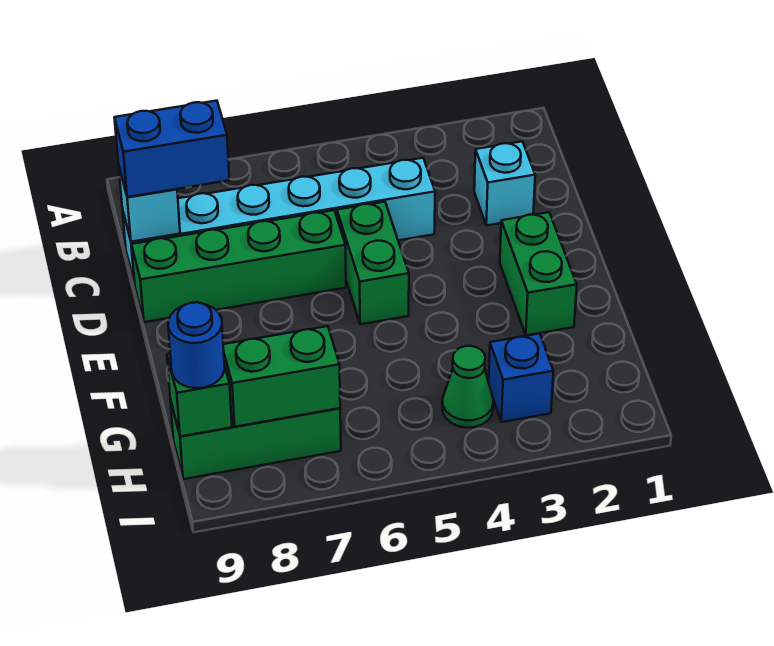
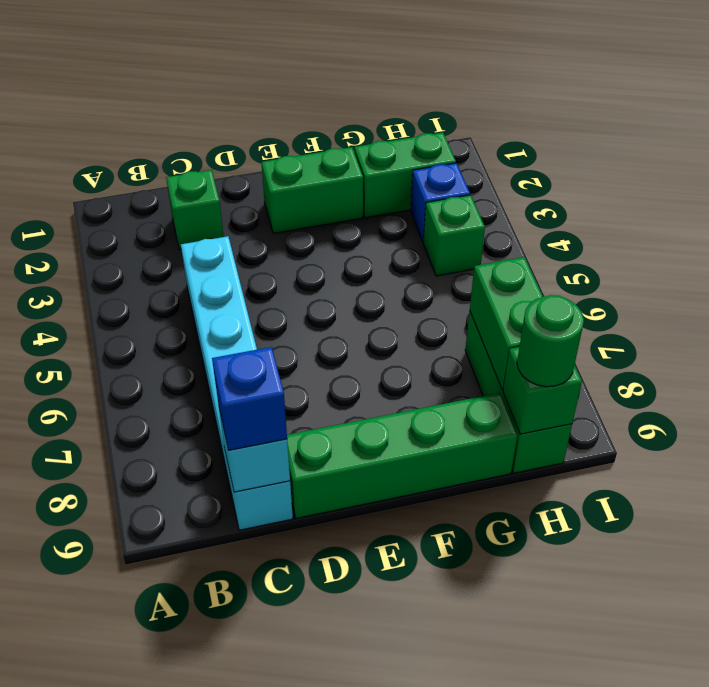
cyan brick C2 level 1 -> green brick C2 level 1
blue brick C8:C9 level 3 -> blue brick C9 level 3
green brick D5:E5 level 1 -> green brick G2:H2 level 1
green brick D6:D9 level 1 -> green brick D9:G9 level 1
green cone H4 level 1 -> green brick H4 level 1
blue round brick H9 level 3 -> green round brick H9 level 3

